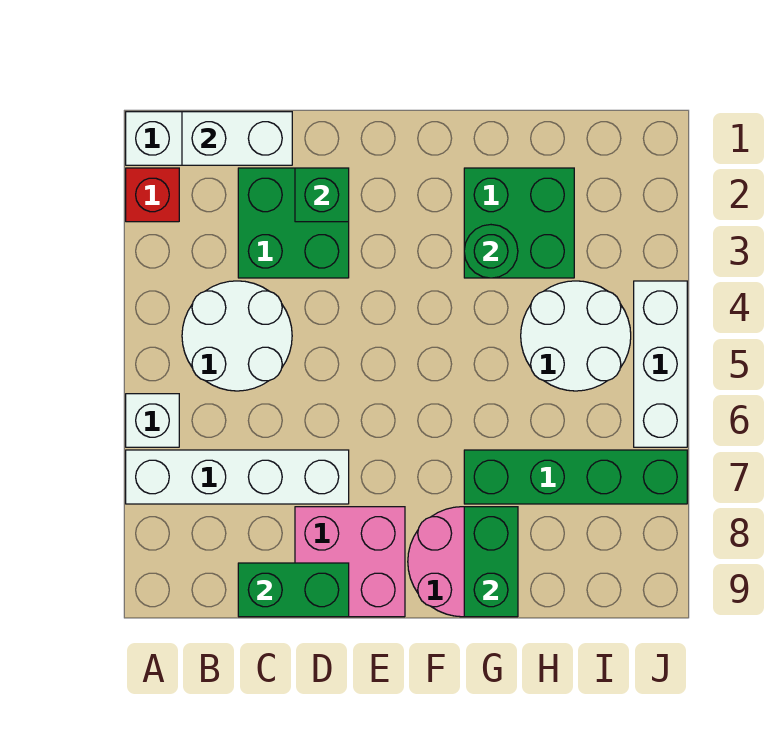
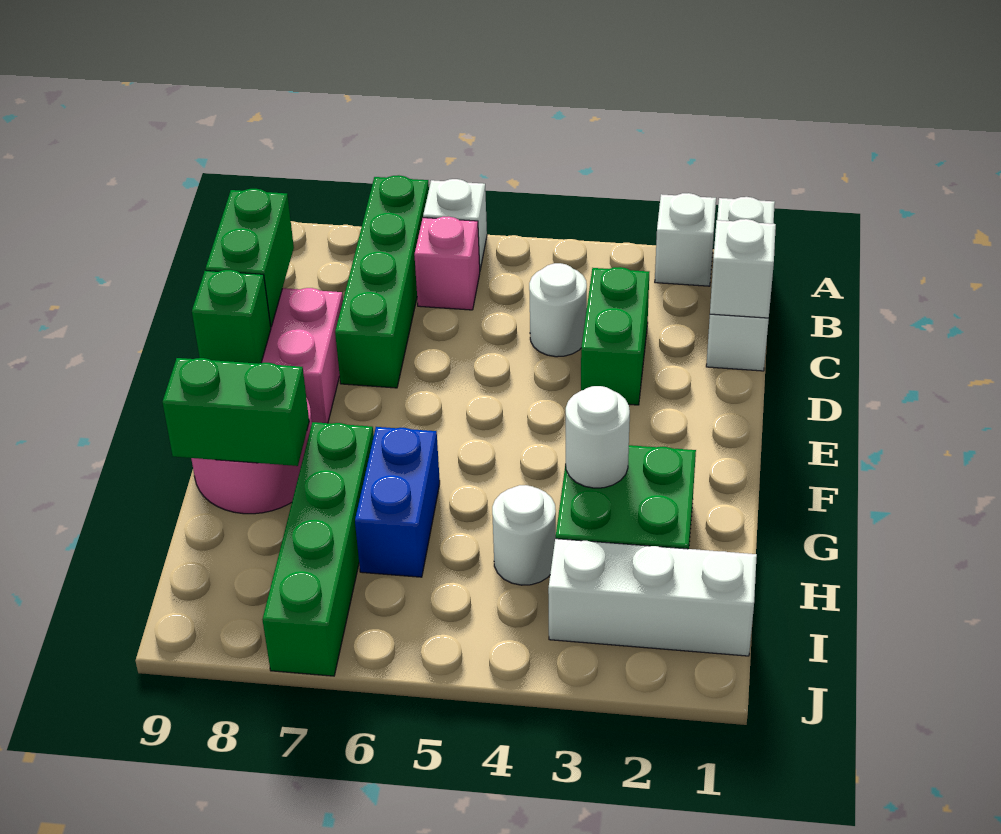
red brick A2 level 1 -> white brick A2 level 1
white brick A7:D7 level 1 -> green brick A7:D7 level 1
white brick B1:C1 level 2 -> white brick C1 level 2
white round brick B4:C5 level 1 -> white round brick C4 level 1
none -> pink brick B6 level 1
green brick C2:D3 level 1 -> green brick C3:D3 level 1
green brick D2 level 2 -> green brick E9 level 2
green round brick G3 level 2 -> white round brick G3 level 2
none -> blue brick G6:H6 level 1
white round brick H4:I5 level 1 -> white round brick H4 level 1
white brick J4:J6 level 1 -> white brick I1:I3 level 1

